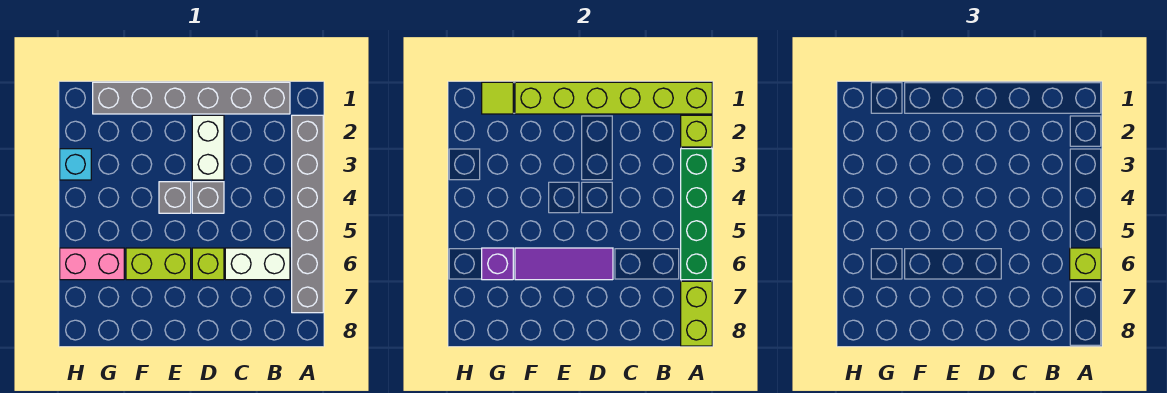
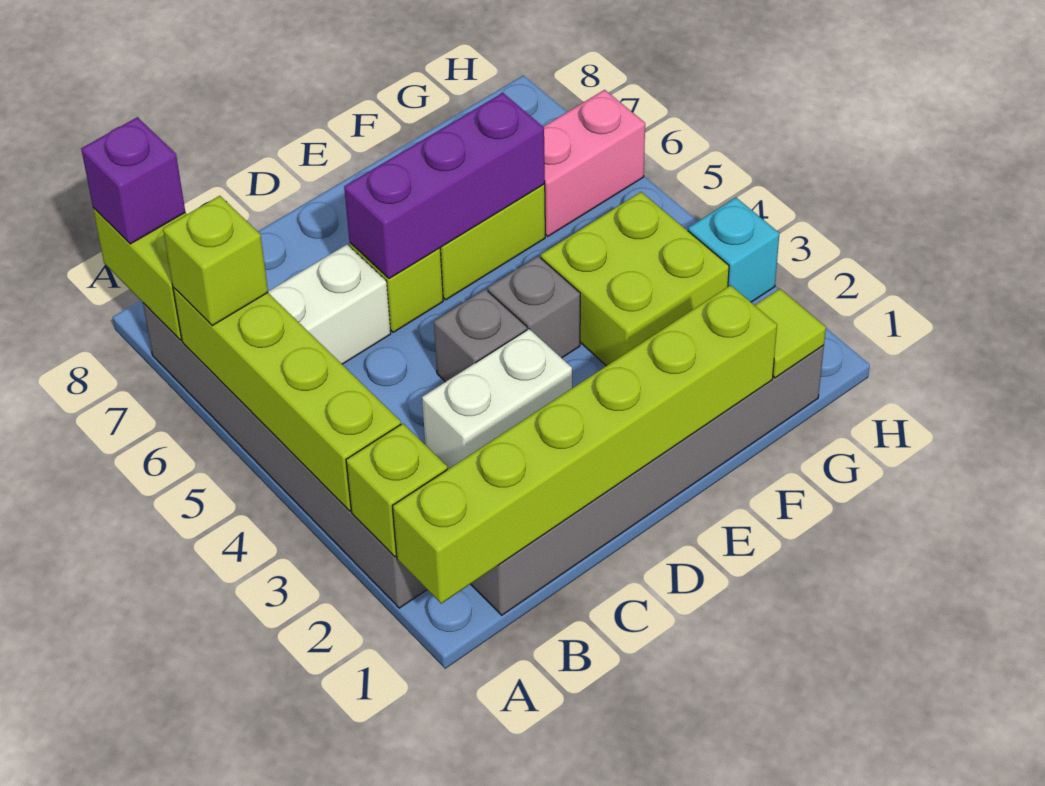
green brick A3:A6 level 2 -> lime brick A3:A6 level 2
white brick D2:D3 level 1 -> white brick C3:D3 level 1
purple tile D6:F6 level 2 -> purple brick D6:F6 level 2
none -> lime brick F3:G4 level 1
purple brick G6 level 2 -> purple brick A8 level 3

